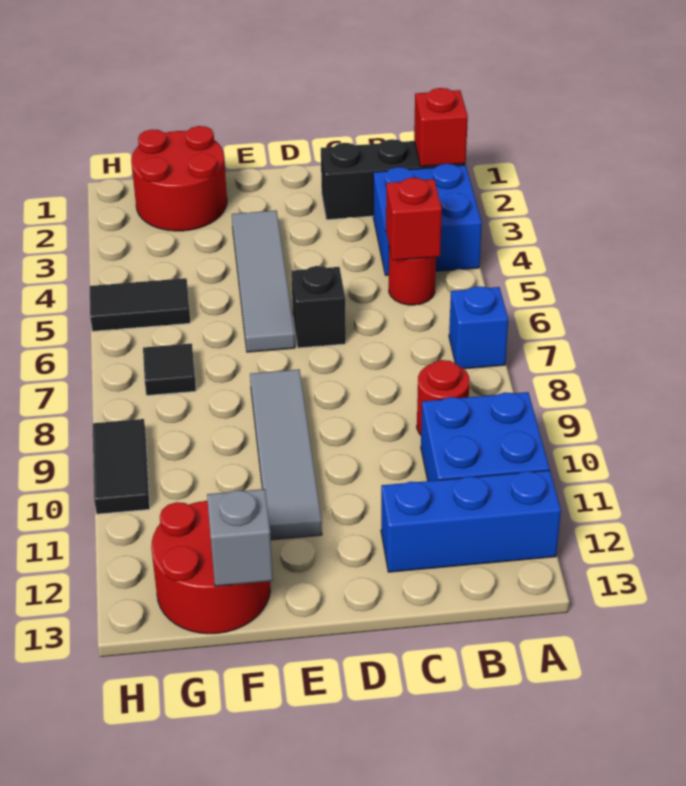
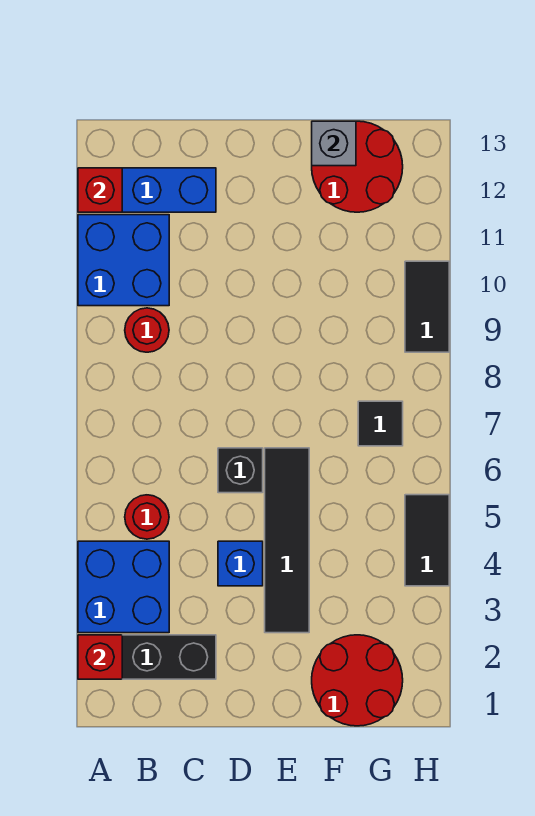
blue brick A7 level 1 -> blue brick D4 level 1
red brick B5 level 2 -> red brick A12 level 2
grey tile E3:E6 level 1 -> black tile E3:E6 level 1
grey tile E8:E11 level 1 -> none
black tile G5:H5 level 1 -> black tile H4:H5 level 1

